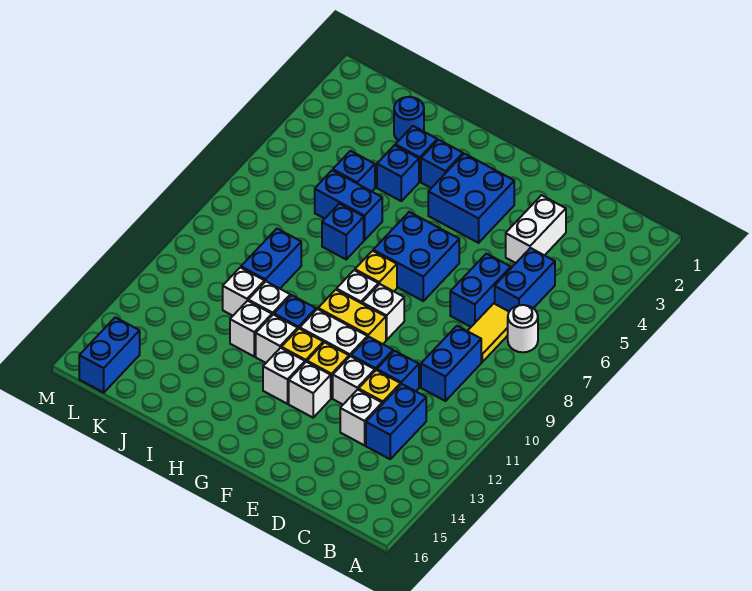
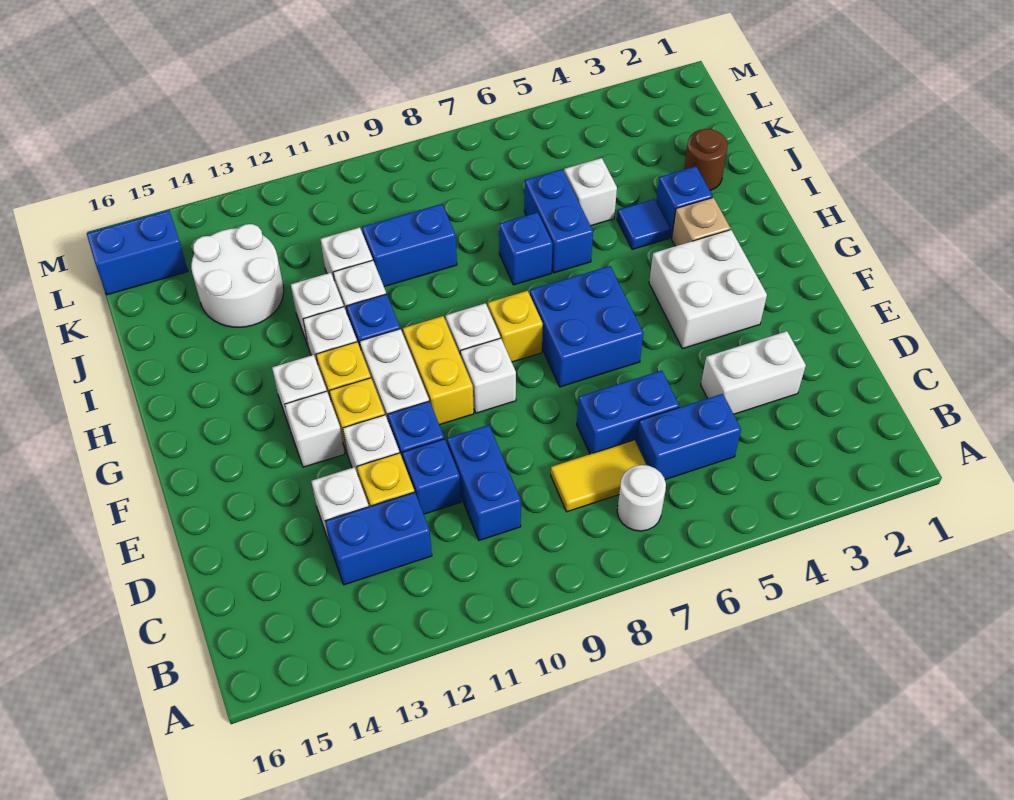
blue brick C9:C10 level 1 -> blue brick C10:D10 level 1
blue brick F3:G4 level 1 -> white brick F3:G4 level 1
blue brick H3 level 1 -> tan brick H3 level 1
blue brick I4 level 1 -> blue tile I4 level 1
blue round brick J2 level 1 -> brown round brick J2 level 1
blue brick J5 level 1 -> white brick J5 level 1
none -> white round brick J13:K14 level 1

